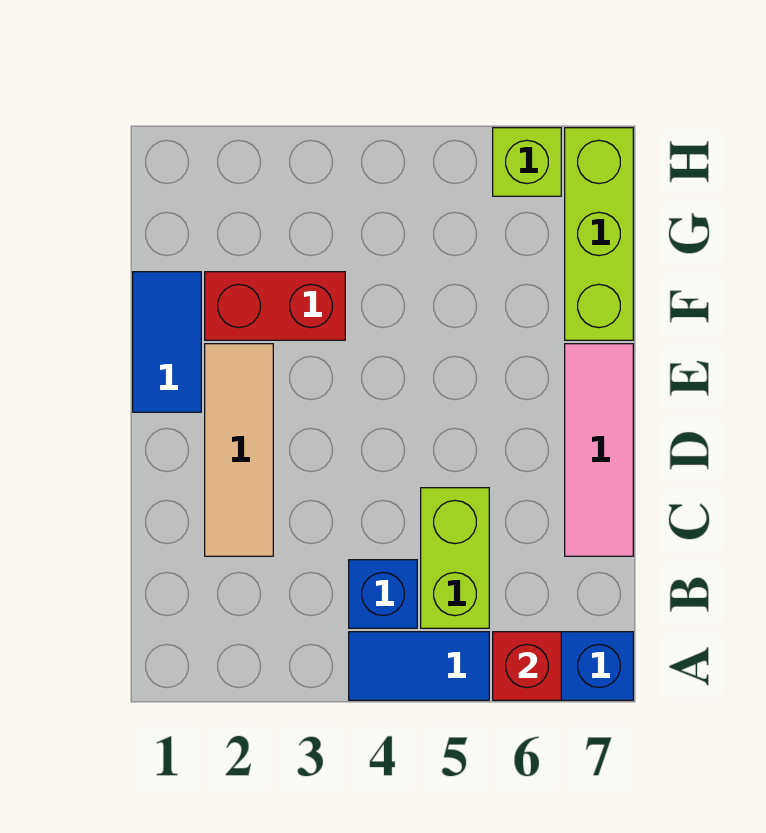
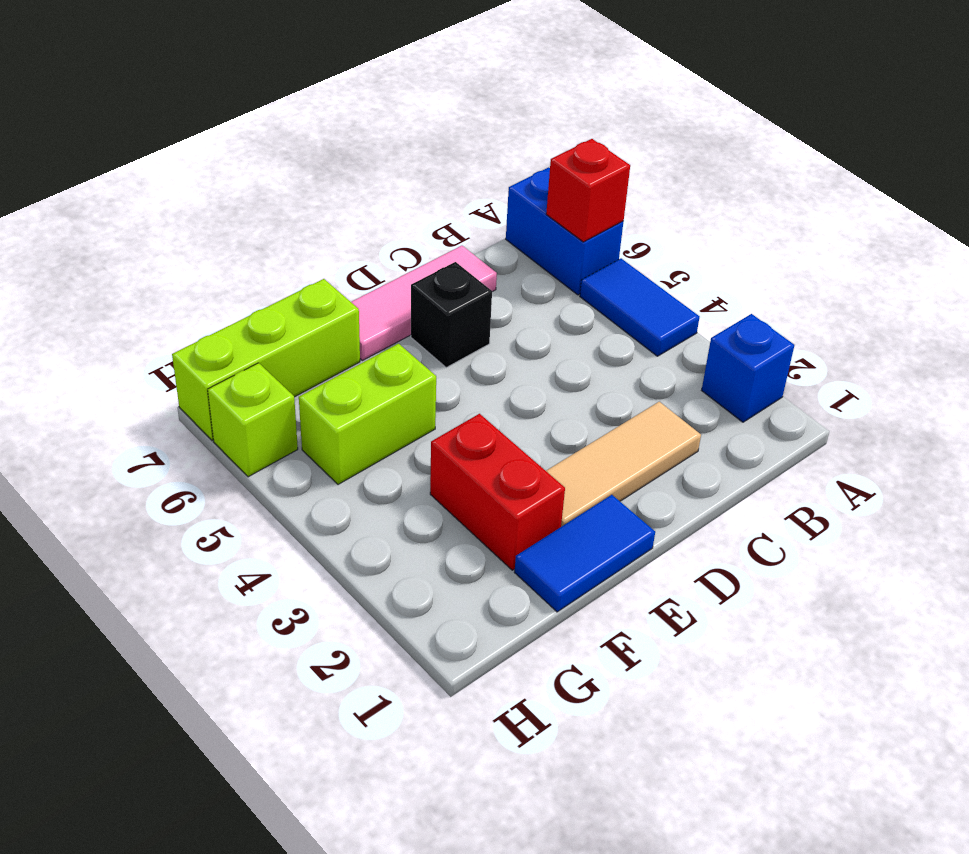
blue brick B4 level 1 -> blue brick A2 level 1
lime brick B5:C5 level 1 -> lime brick F5:G5 level 1
none -> black brick D6 level 1

